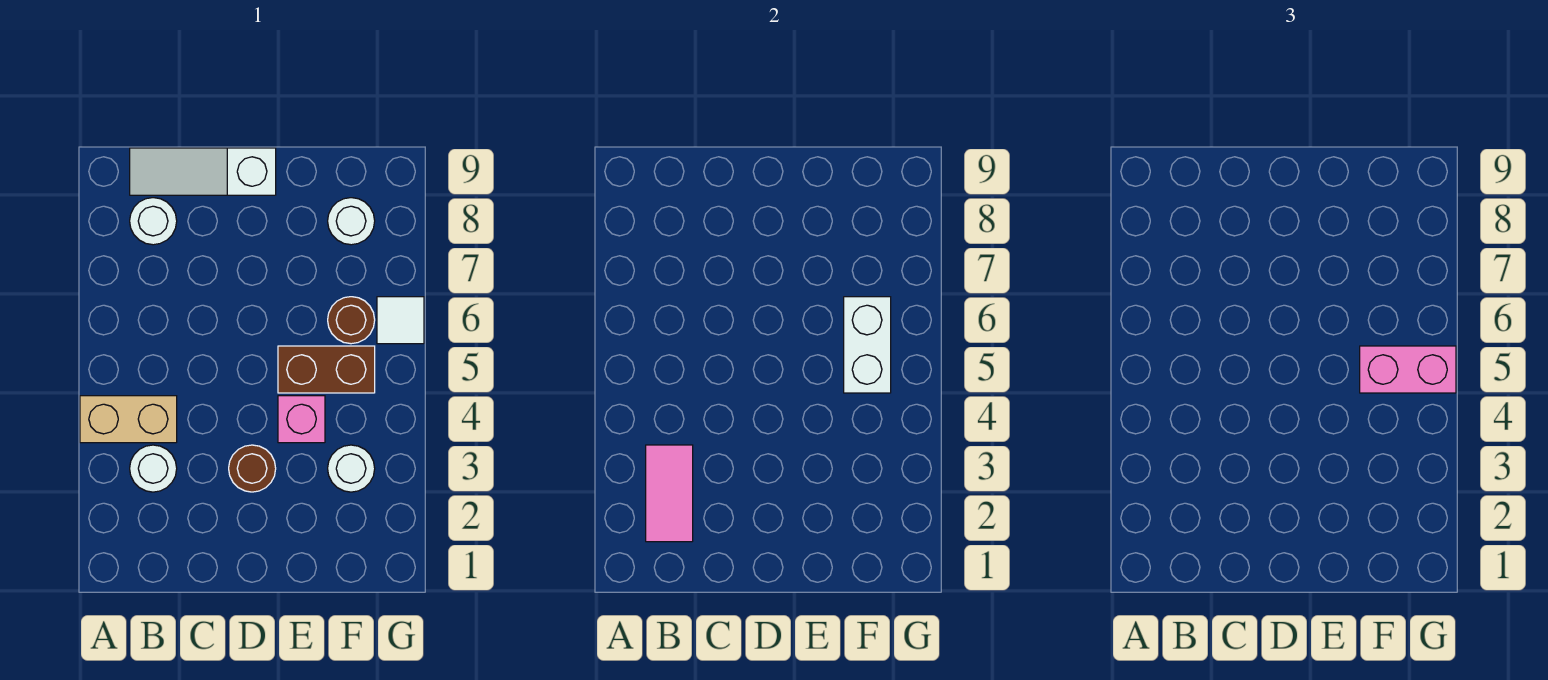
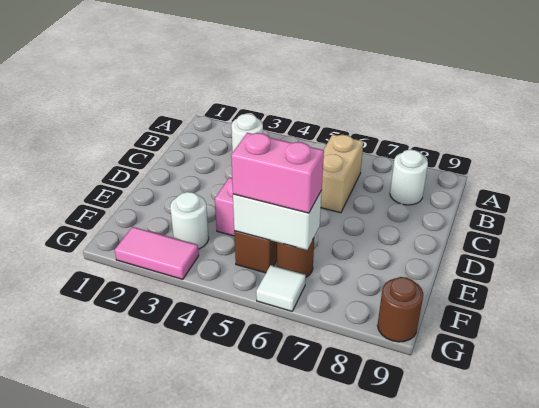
tan brick A4:B4 level 1 -> tan brick B6:C6 level 1
pink tile B2:B3 level 2 -> pink tile G2:G3 level 1
white slope B9:D9 level 1 top D -> none
brown round brick D3 level 1 -> brown round brick G9 level 1
pink brick F5:G5 level 3 -> pink brick F5:F6 level 3
white round brick F8 level 1 -> none

